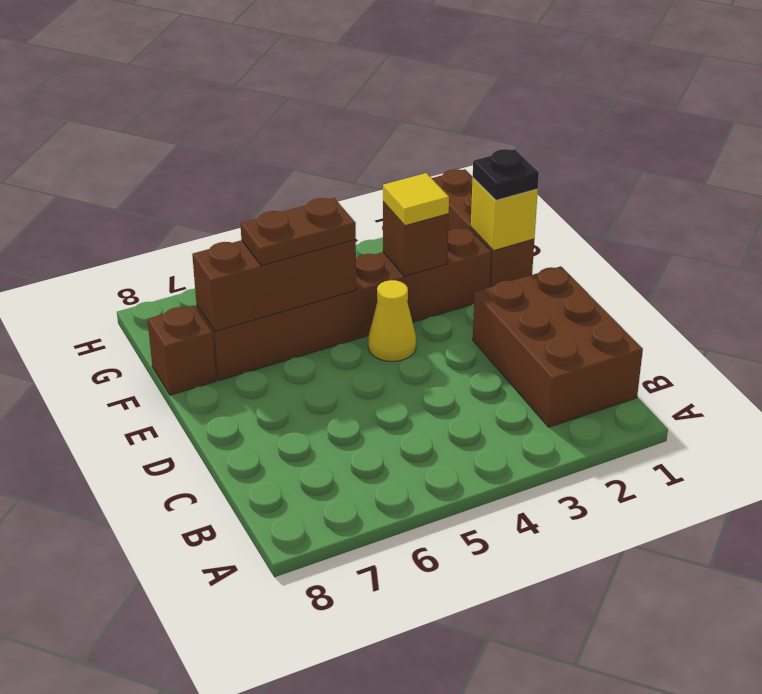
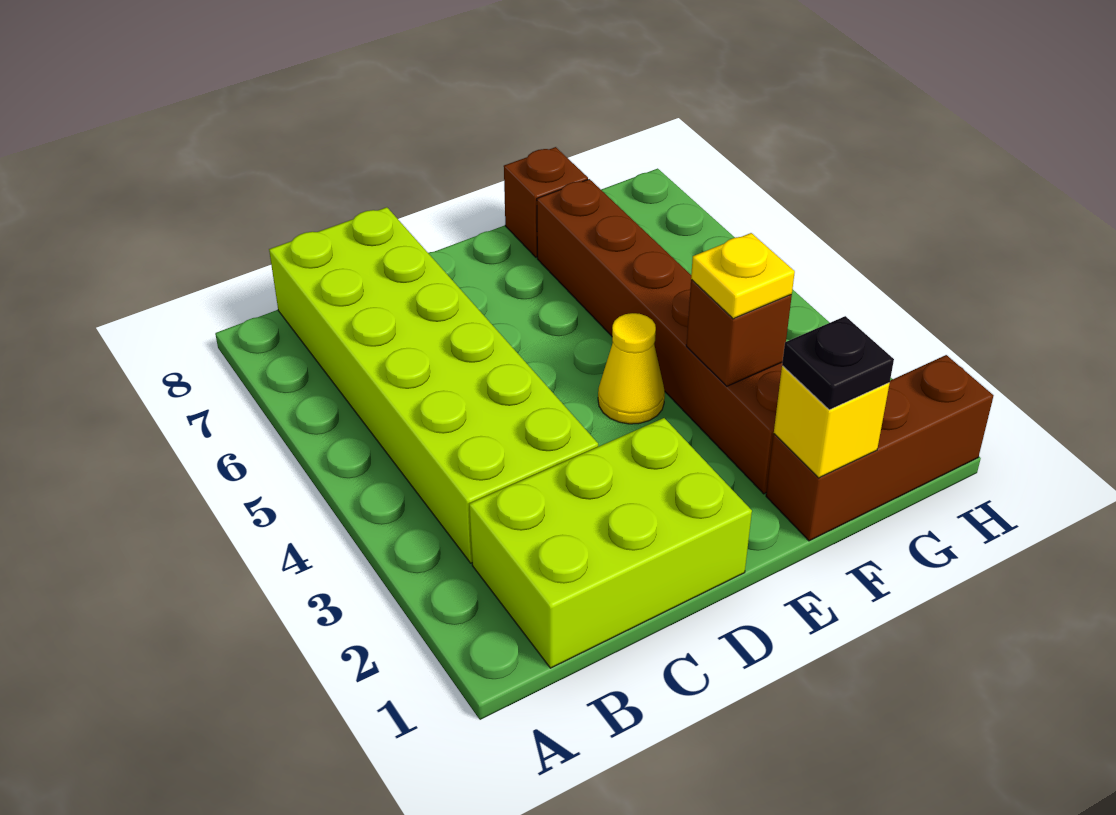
brown brick B1:D2 level 1 -> lime brick B1:D2 level 1
none -> lime brick B3:C8 level 1
yellow tile F3 level 3 -> yellow plate F3 level 3
brown brick F5:F7 level 2 -> none
brown plate F5:F6 level 3 -> none

